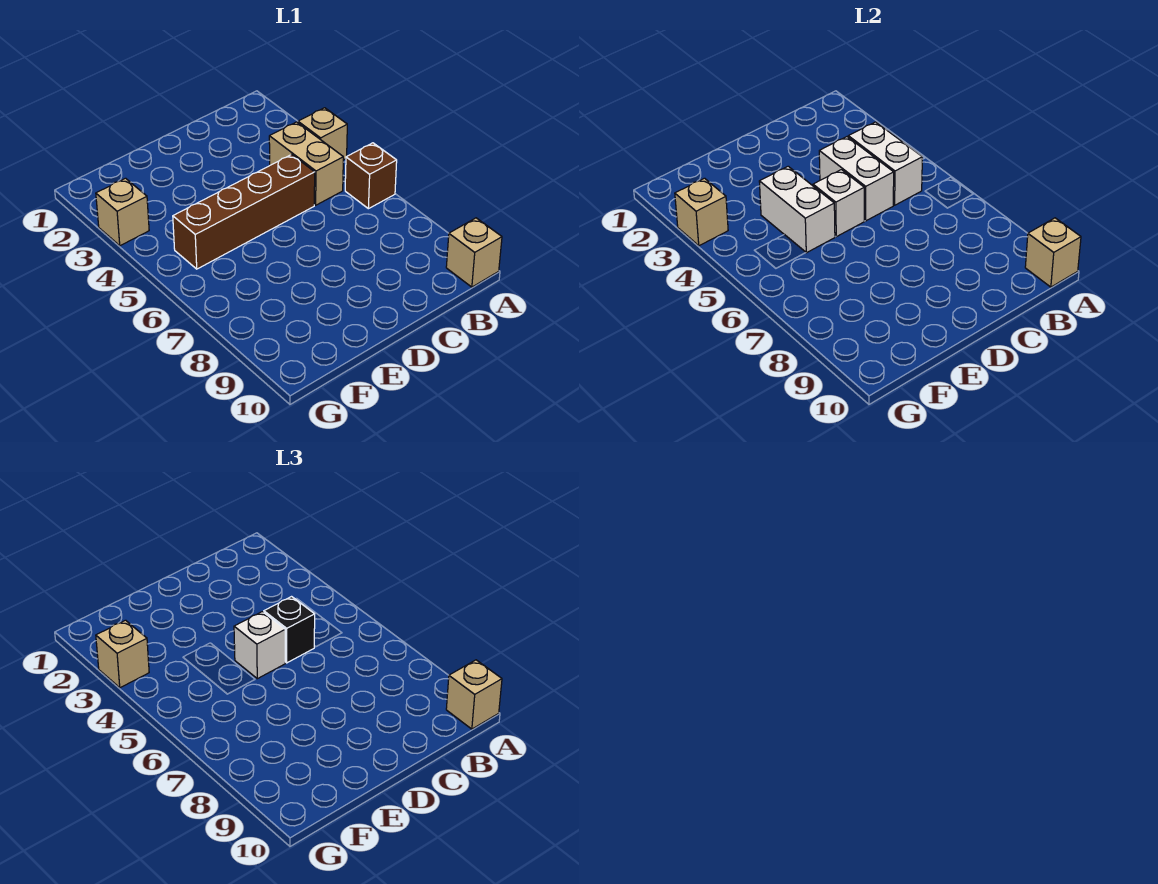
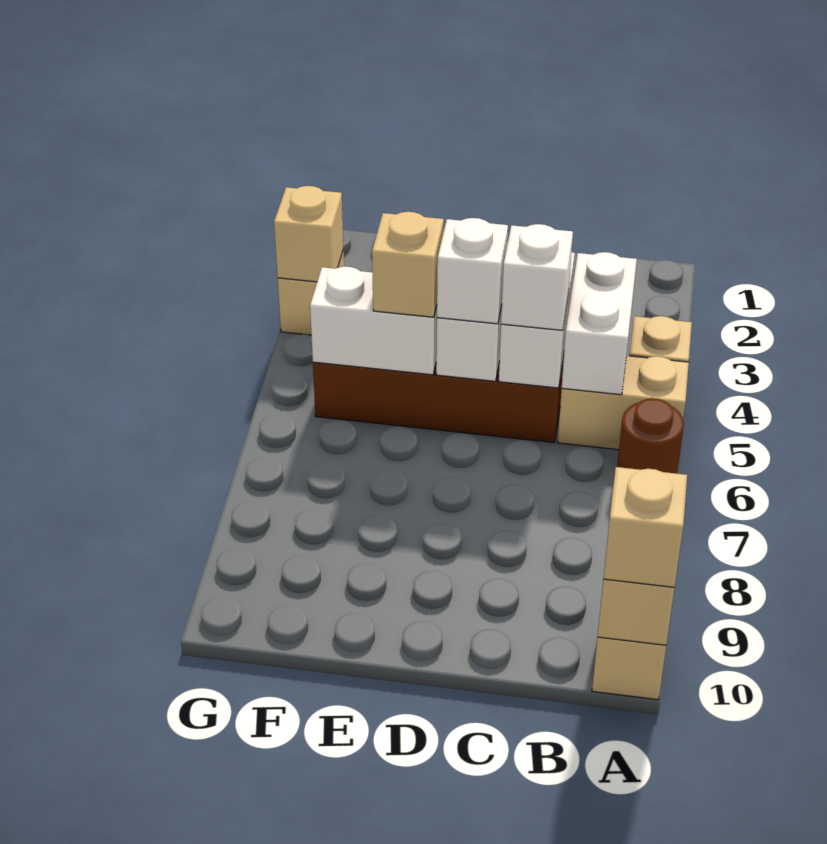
brown brick A6 level 1 -> brown round brick A6 level 1
tan brick B4:B5 level 1 -> tan brick A5:B5 level 1
black brick C5 level 3 -> white brick C5 level 3
white brick E4:E5 level 2 -> white brick E5:F5 level 2
tan brick G3 level 3 -> tan brick E5 level 3

